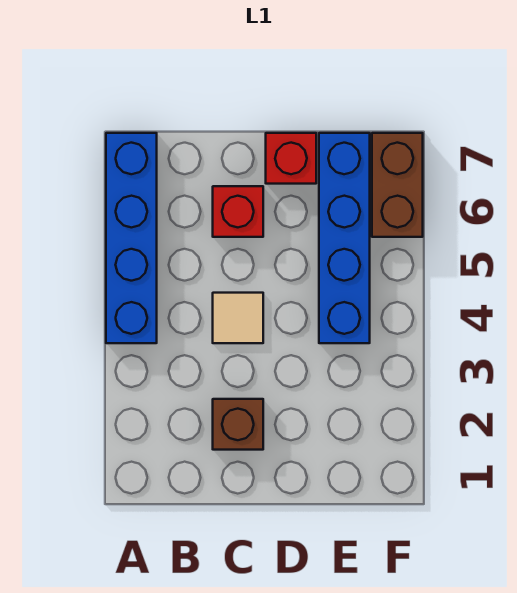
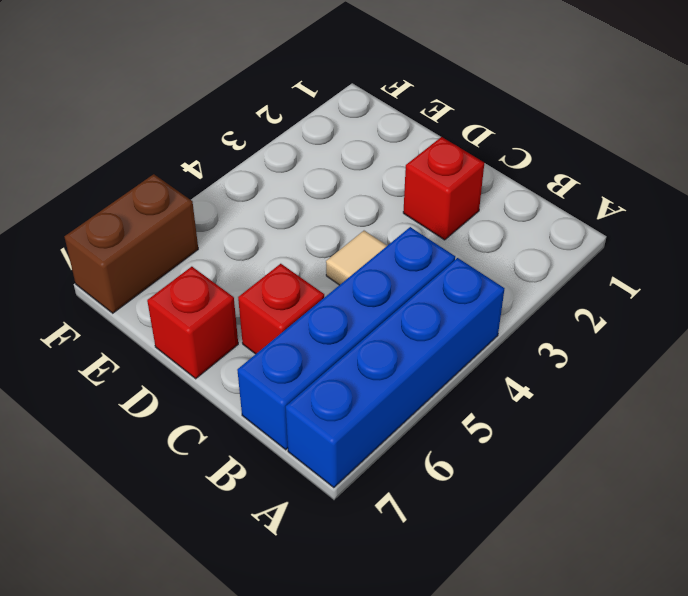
brown brick C2 level 1 -> red brick C2 level 1
blue brick E4:E7 level 1 -> blue brick B4:B7 level 1

